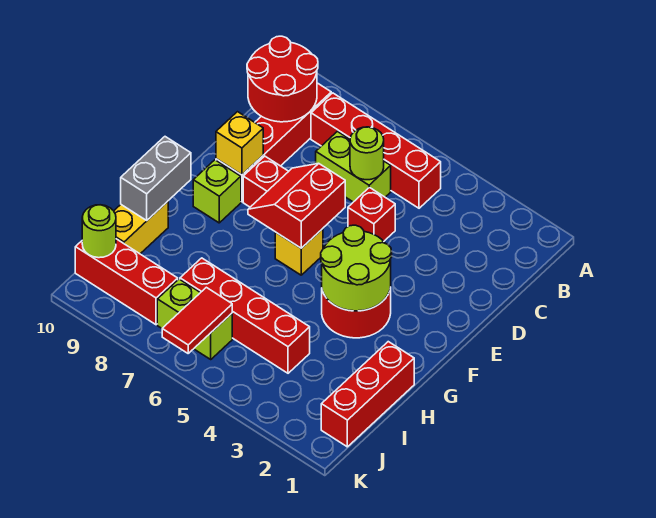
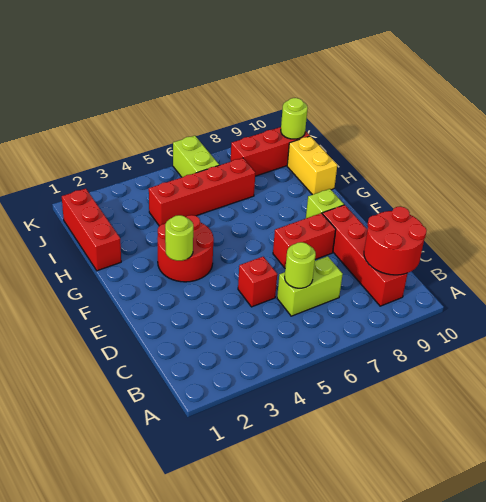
red brick B5:B8 level 1 -> none
red slope E6:F7 level 2 top 6 -> none
yellow brick E9 level 2 -> none
lime round brick F3:G4 level 2 -> lime round brick F3 level 2
yellow brick F6 level 1 -> none
grey brick G10:H10 level 2 -> none
lime brick J6:J7 level 1 -> lime brick J6:K6 level 1
red tile J6:K6 level 2 -> none

